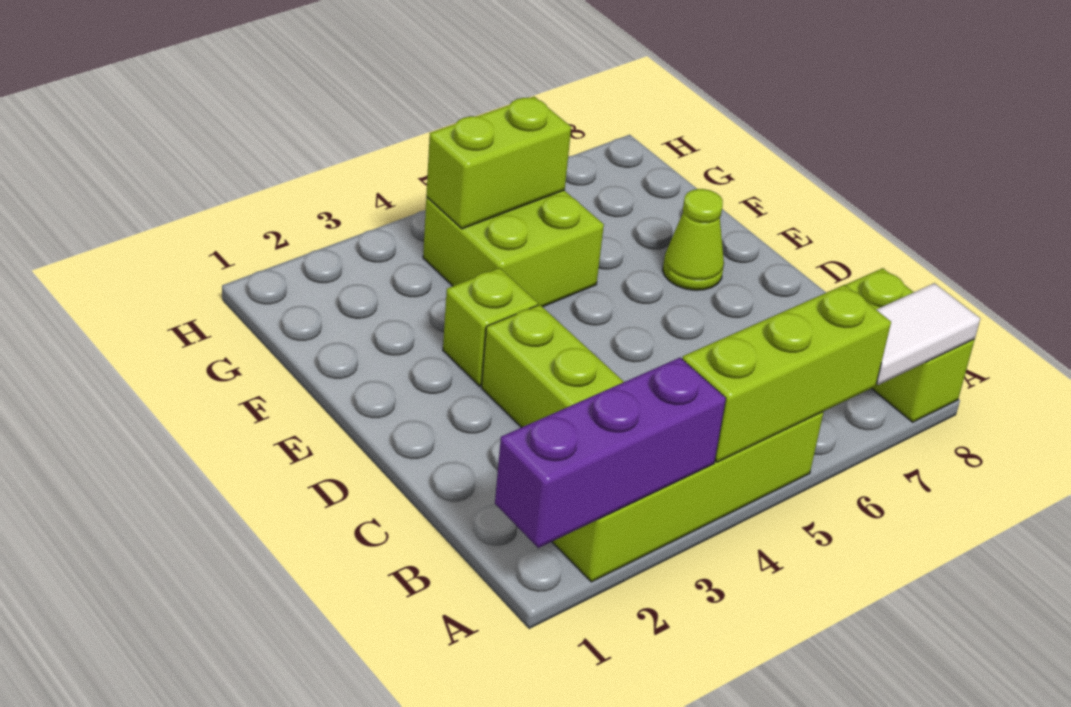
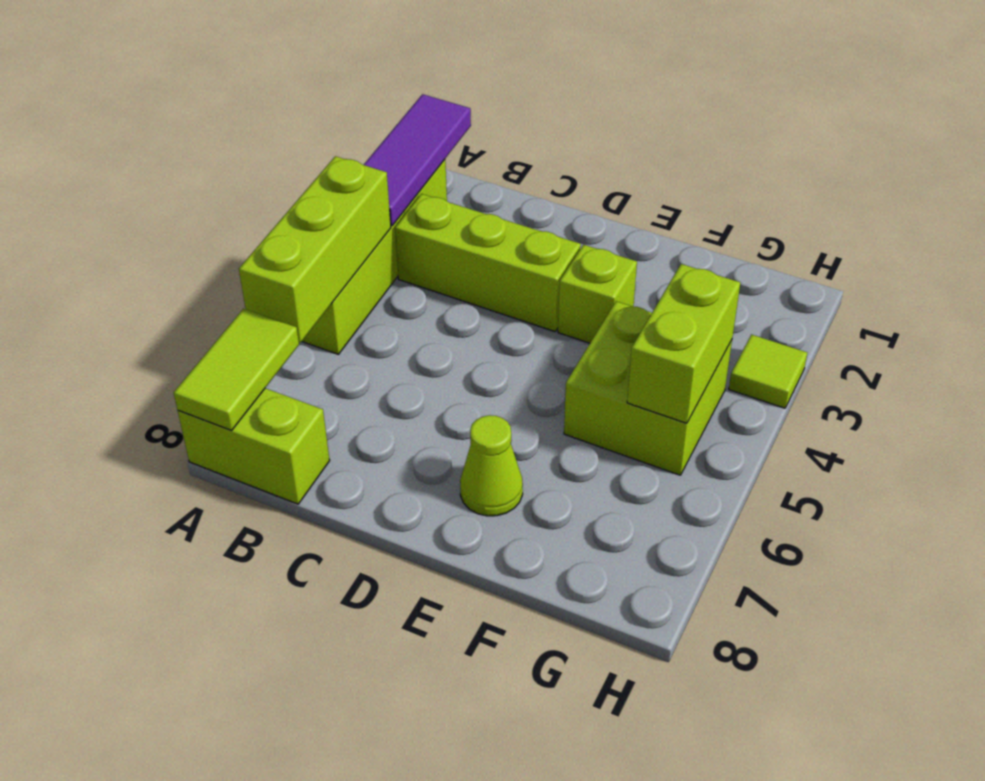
purple brick A1:A3 level 2 -> purple tile A1:A3 level 2
white tile A7:A8 level 2 -> lime tile A7:A8 level 2
none -> lime tile H3 level 1

